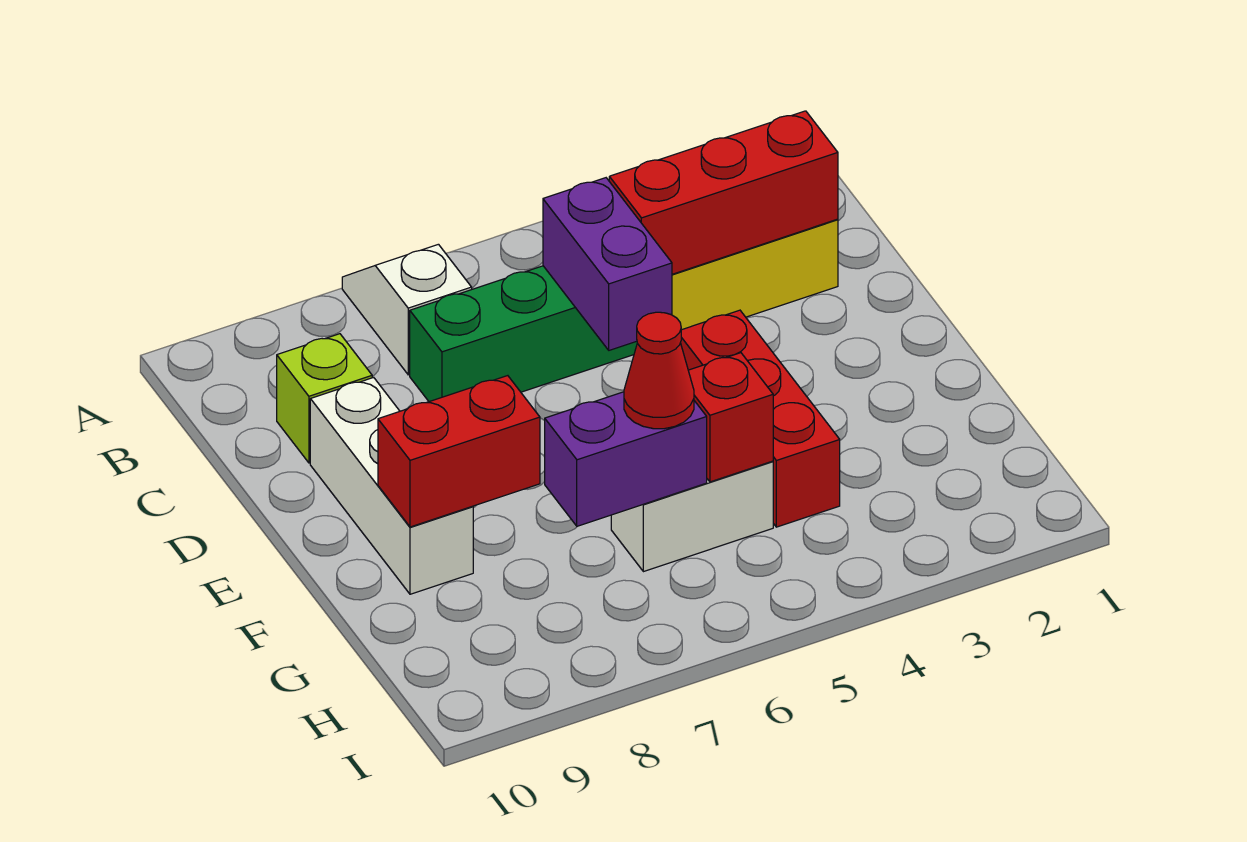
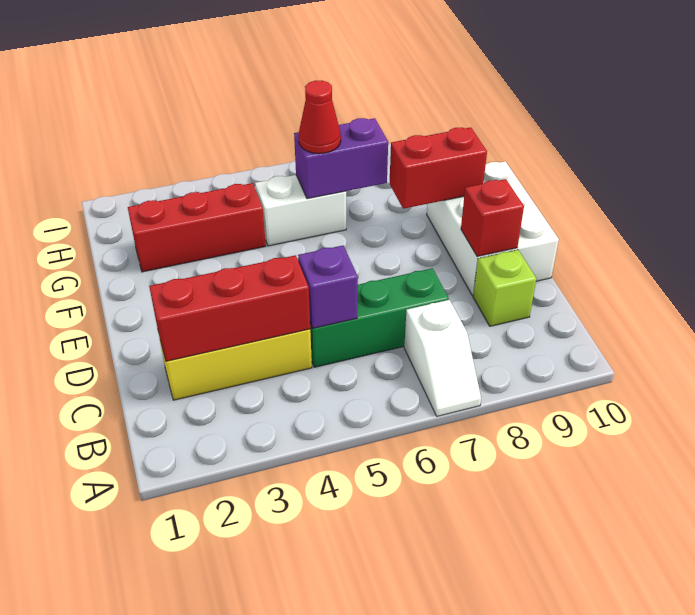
purple brick C5:D5 level 2 -> purple brick C5 level 2
white brick D9:F9 level 1 -> white brick D9:F10 level 1
red brick E4:G4 level 1 -> red brick G2:G4 level 1
red brick G5 level 2 -> red brick D9 level 2

